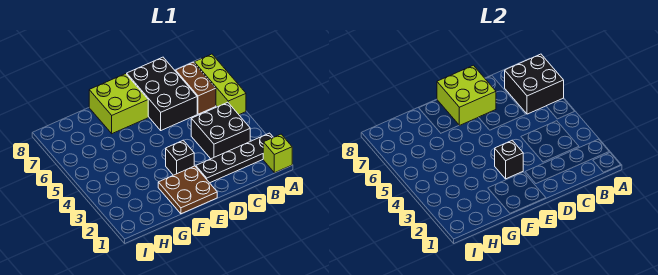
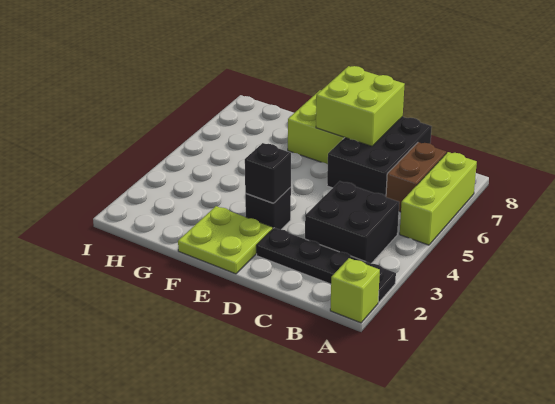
black brick A6:B7 level 2 -> none
brown plate E1:F2 level 1 -> lime plate E1:F2 level 1

